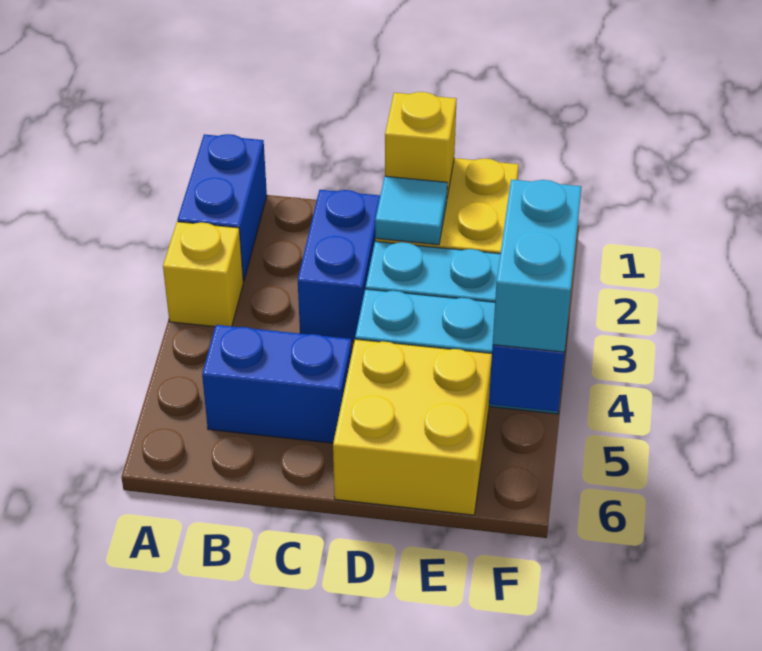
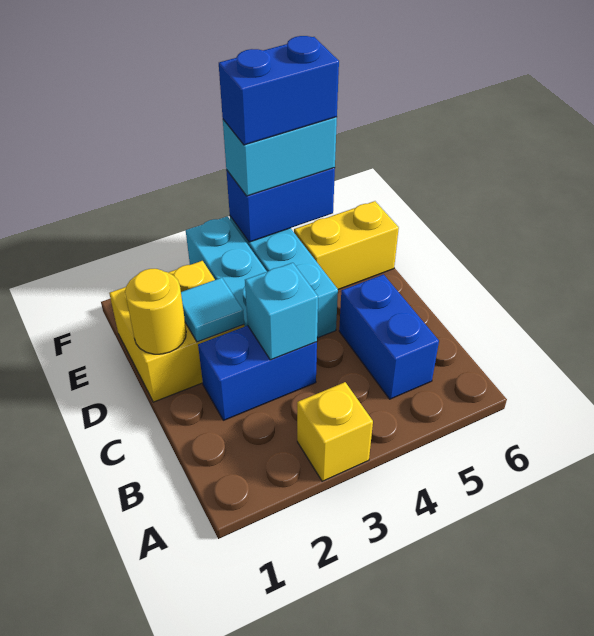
blue brick A1:A2 level 1 -> blue brick F4:F5 level 4
none -> cyan brick C3 level 2
yellow brick D1 level 2 -> yellow round brick D1 level 2
yellow brick D5:E6 level 1 -> yellow brick E5:E6 level 1

